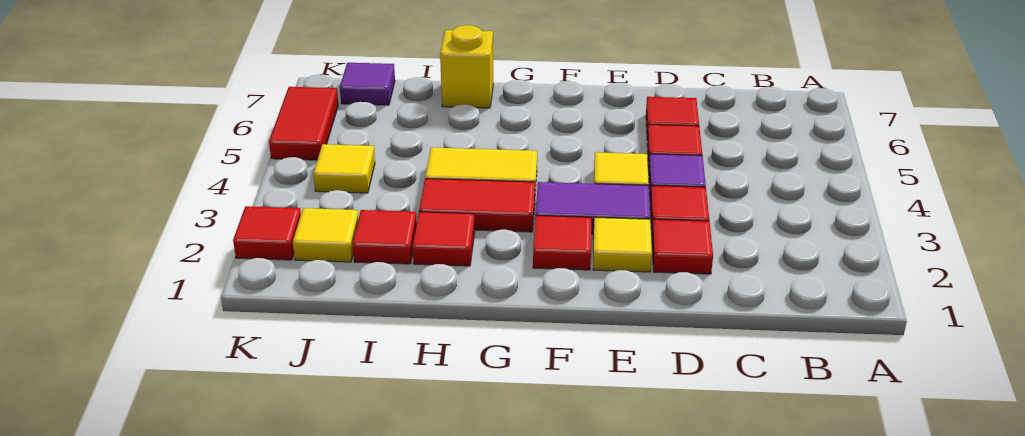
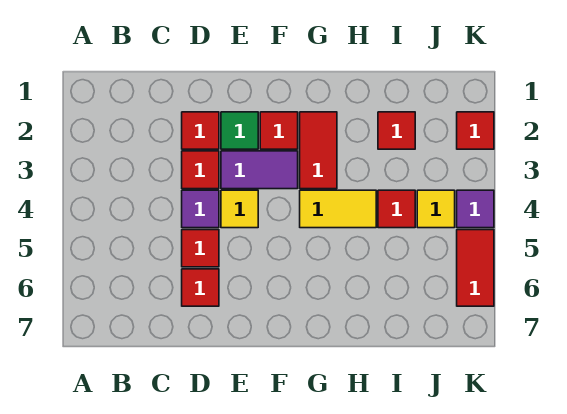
yellow tile E2 level 1 -> green tile E2 level 1
red tile G3:H3 level 1 -> red tile G2:G3 level 1
red tile H2 level 1 -> red tile I4 level 1
yellow brick H7 level 1 -> none
yellow tile J2 level 1 -> none
purple tile J7 level 1 -> purple tile K4 level 1

